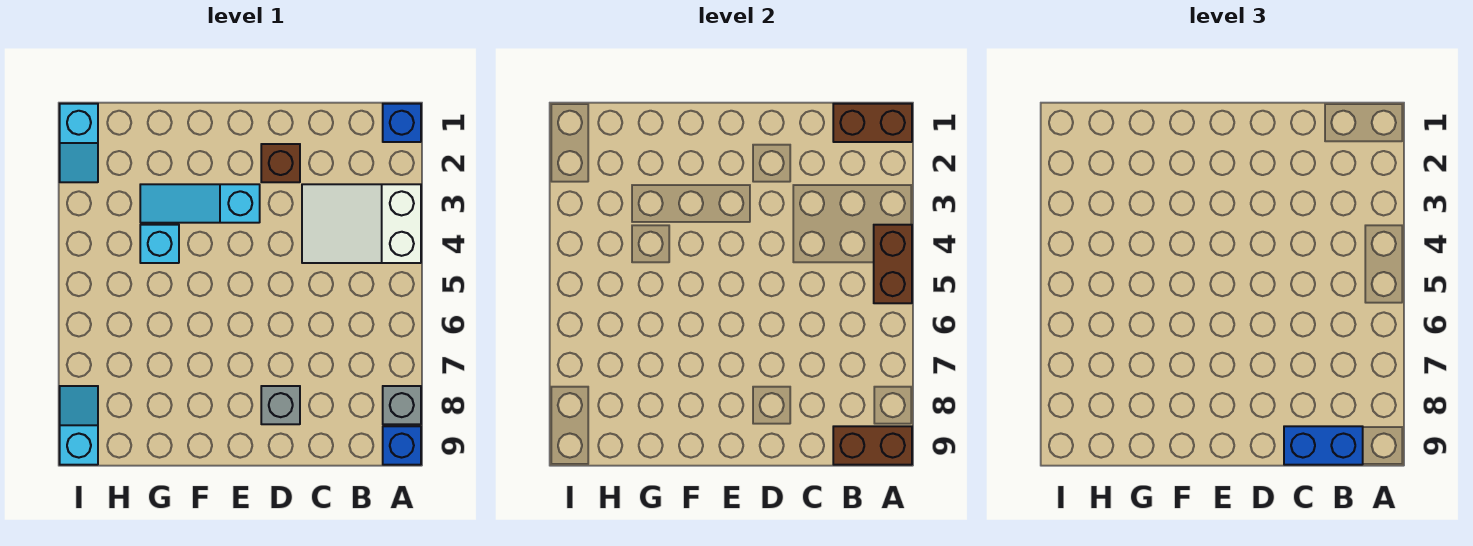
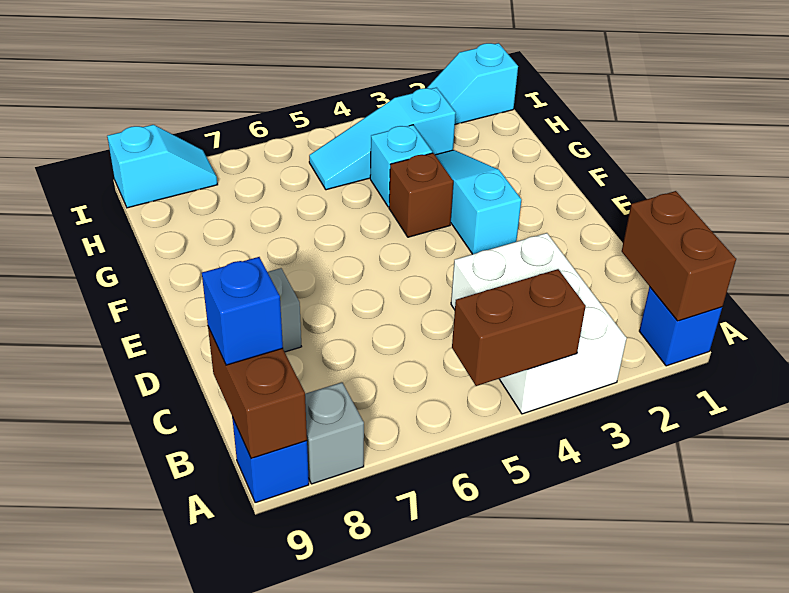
white slope A3:C4 level 1 top A -> white brick A3:C4 level 1
blue brick B9:C9 level 3 -> blue brick B9 level 3
brown brick D2 level 1 -> brown brick F4 level 1
none -> cyan slope H3:H5 level 1 top 3

